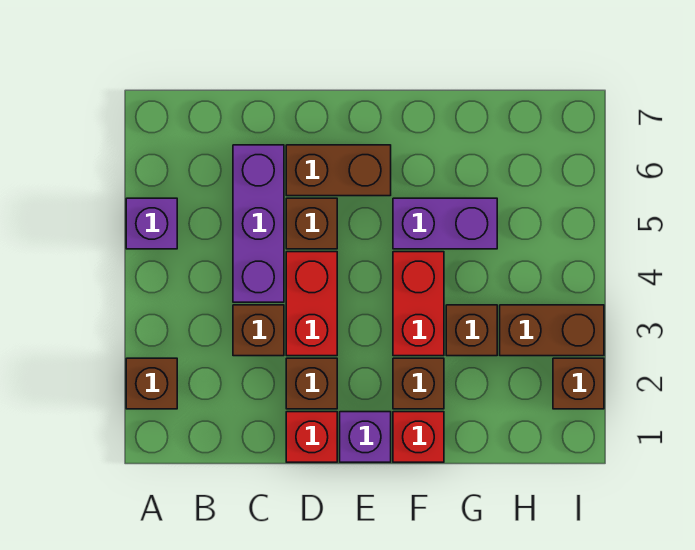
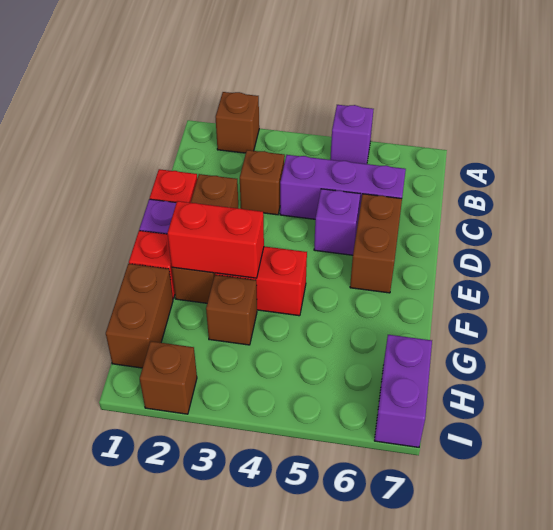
red brick D3:D4 level 1 -> red brick F2:F3 level 2
brown brick D5 level 1 -> purple brick D5 level 1
purple brick F5:G5 level 1 -> purple brick H7:I7 level 1
brown brick H3:I3 level 1 -> brown brick G1:H1 level 1

